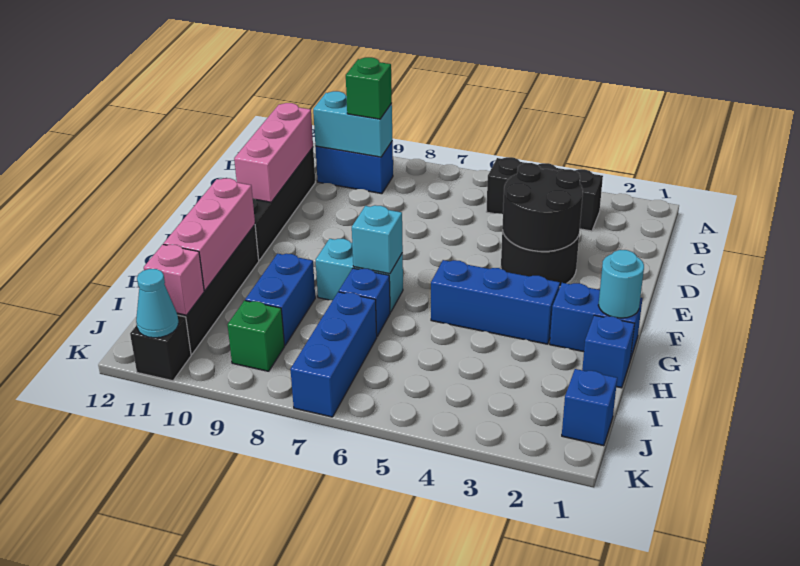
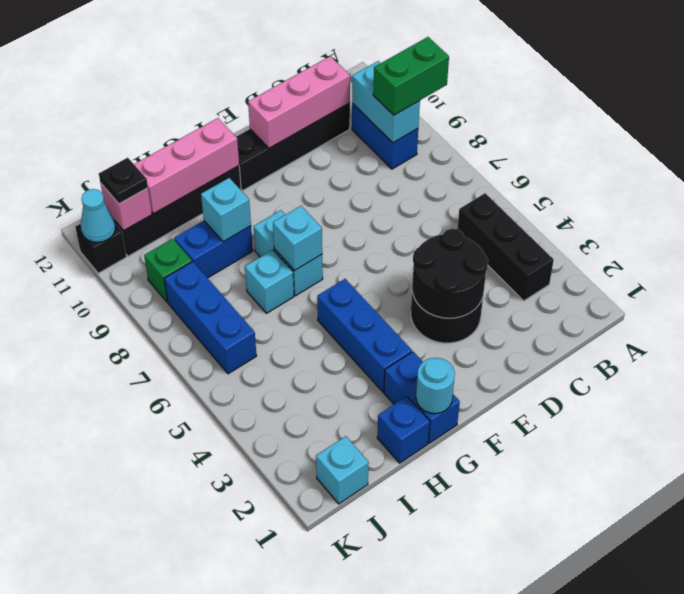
green brick B9 level 3 -> green brick A9:B9 level 3
blue brick H7 level 1 -> cyan brick H7 level 1
none -> cyan brick H9 level 2
blue brick I7:K7 level 1 -> blue brick J6:J8 level 1
blue brick J1 level 1 -> cyan brick J1 level 1
none -> black plate J11 level 3

